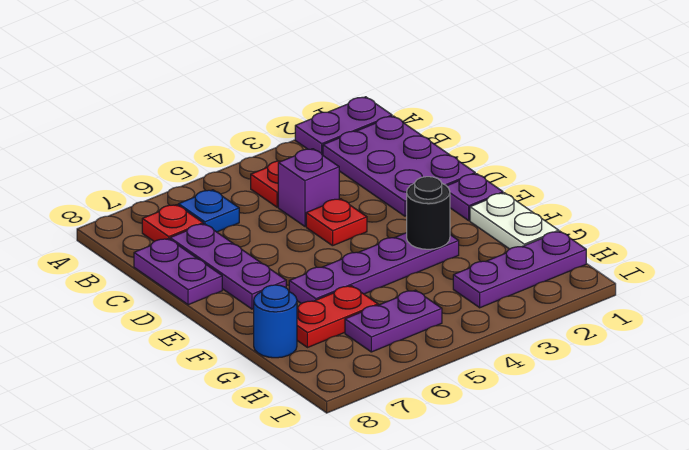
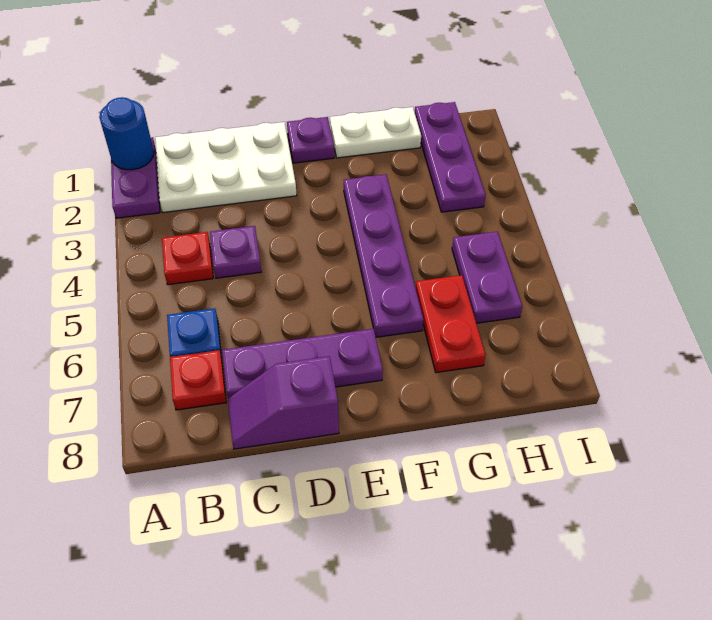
purple plate B1:D2 level 1 -> white plate B1:D2 level 1
purple brick C4 level 1 -> purple plate C4 level 1
purple plate C8:D8 level 1 -> purple slope C8:D8 level 1 top D
red plate D4 level 1 -> none
black round brick F3 level 2 -> none
blue round brick G8 level 1 -> blue round brick A1 level 2

